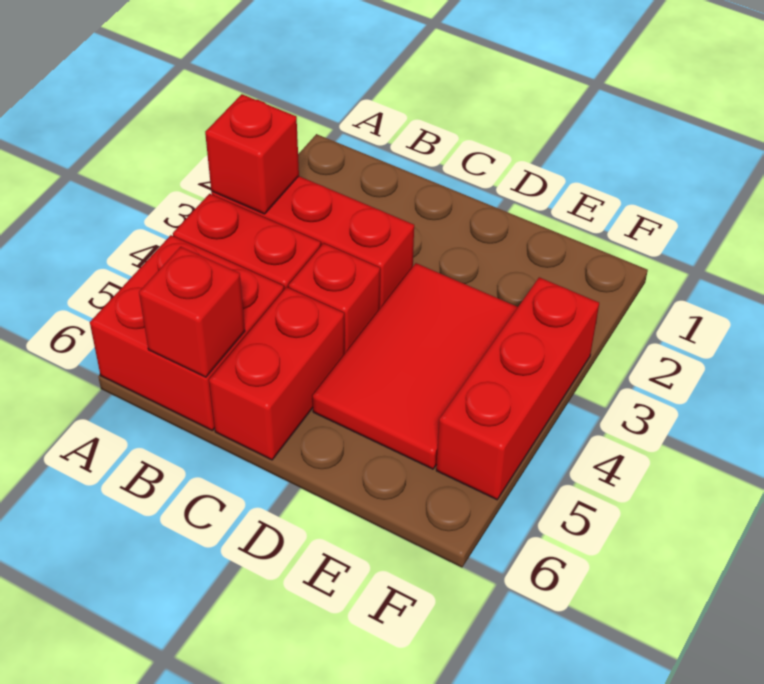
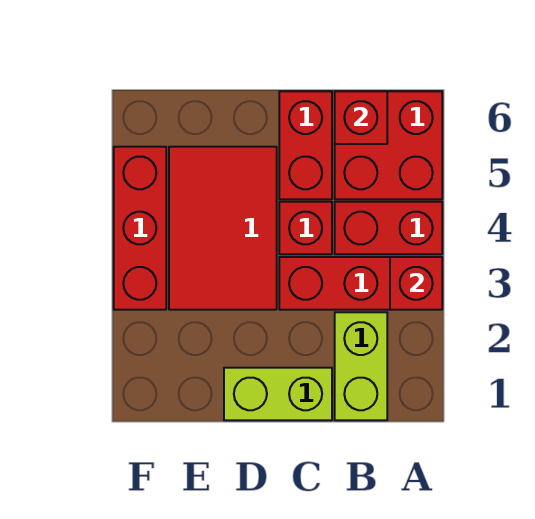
none -> lime brick B1:B2 level 1
none -> lime brick C1:D1 level 1

